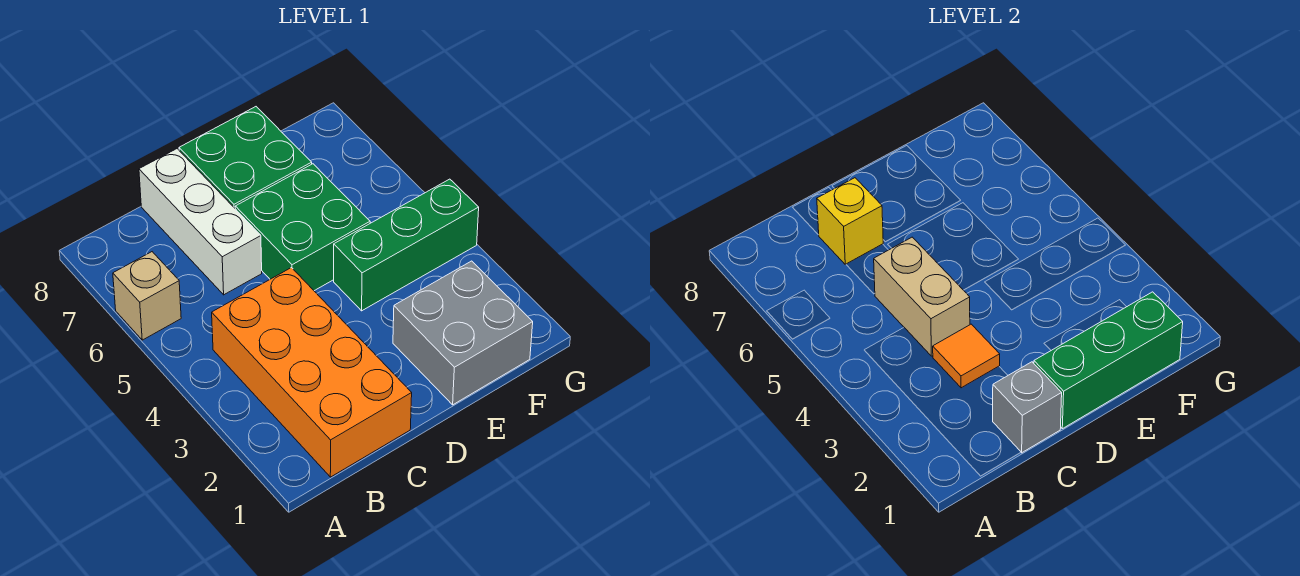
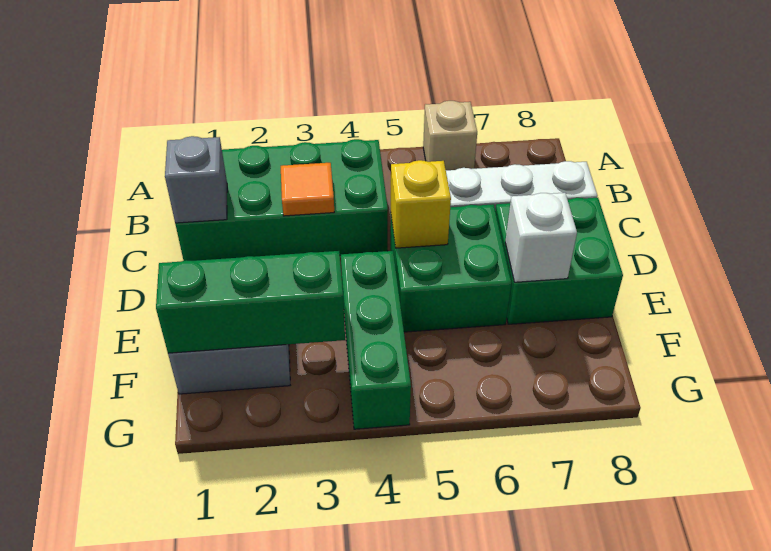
orange brick B1:C4 level 1 -> green brick B1:C4 level 1
tan brick C4:C5 level 2 -> none
yellow brick C7 level 2 -> yellow brick D5 level 2
green brick D1:F1 level 2 -> green brick F1:F3 level 2
none -> white brick E7 level 2

